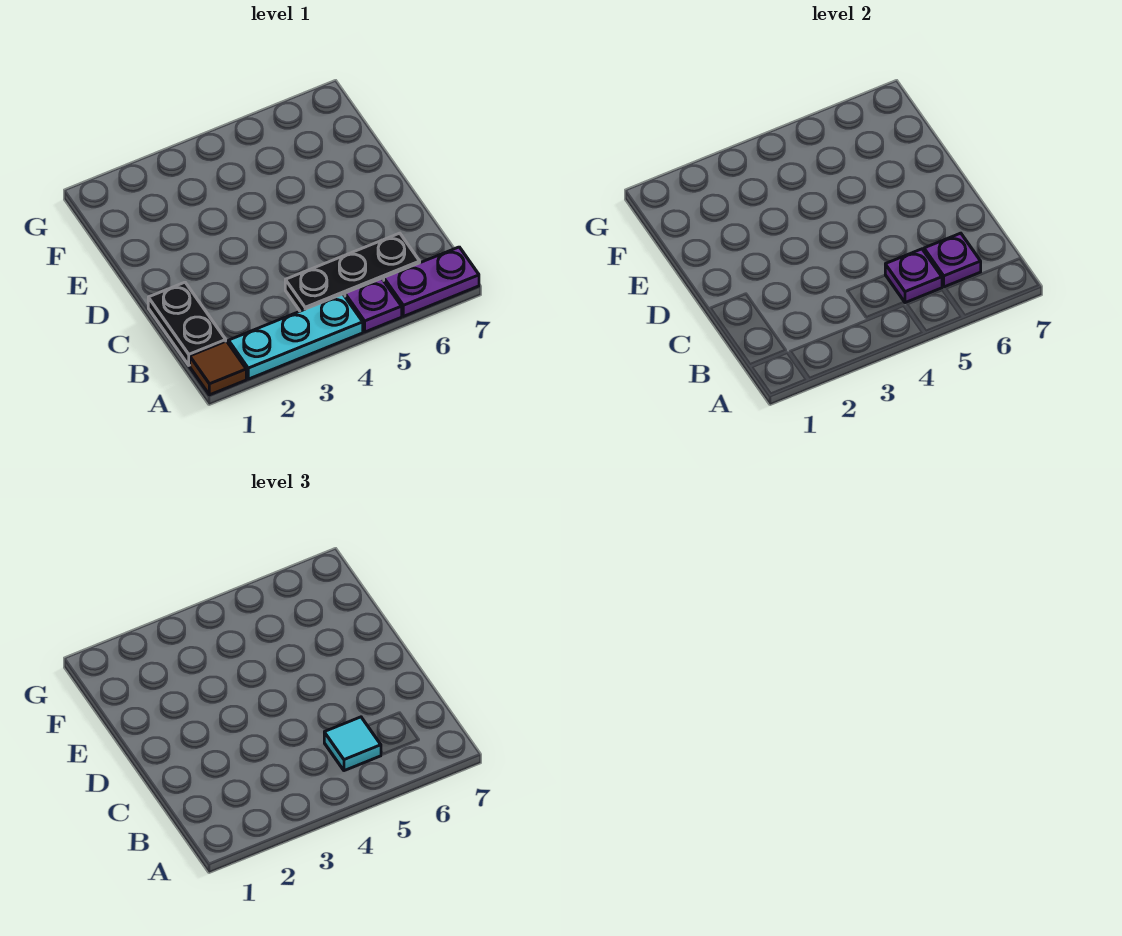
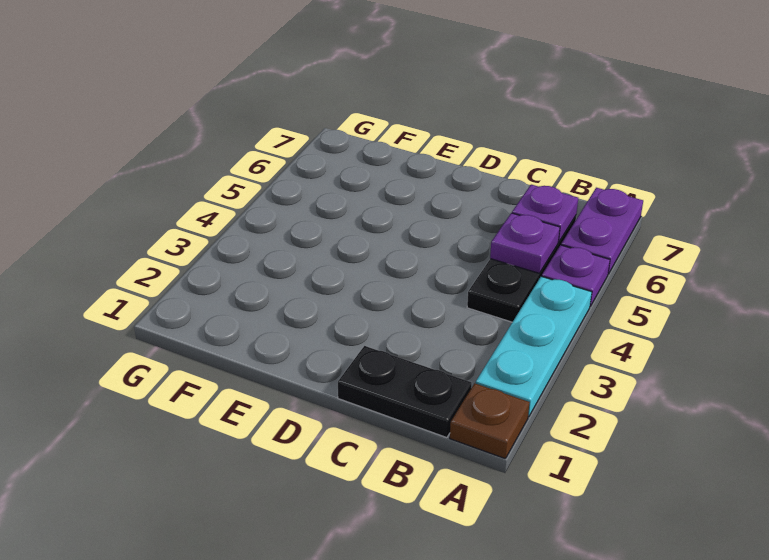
brown tile A1 level 1 -> brown plate A1 level 1
cyan tile B5 level 3 -> none

